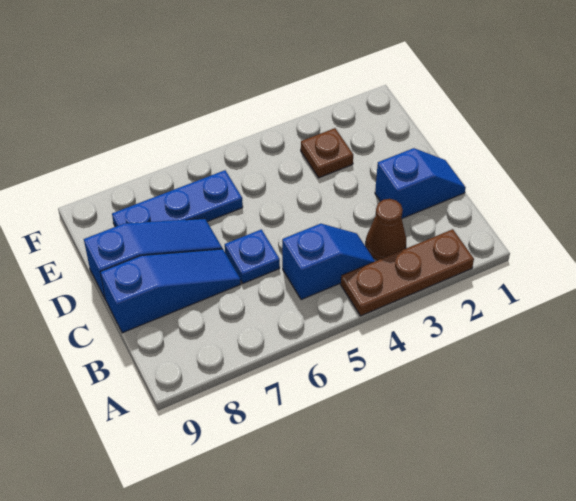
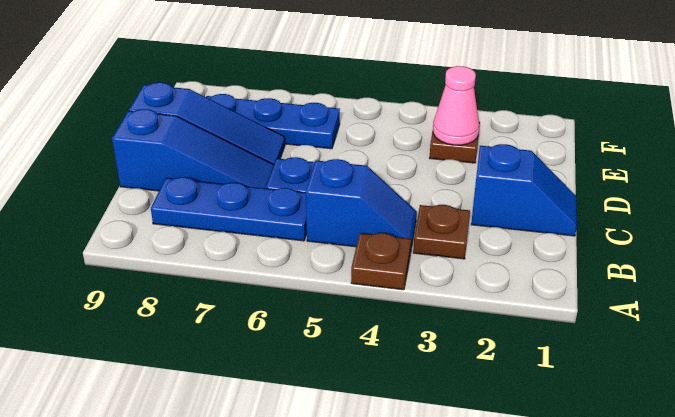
brown plate A2:A4 level 1 -> brown plate A4 level 1
brown cone B3 level 1 -> brown plate B3 level 1
none -> blue plate B6:B8 level 1
none -> pink cone E3 level 2

